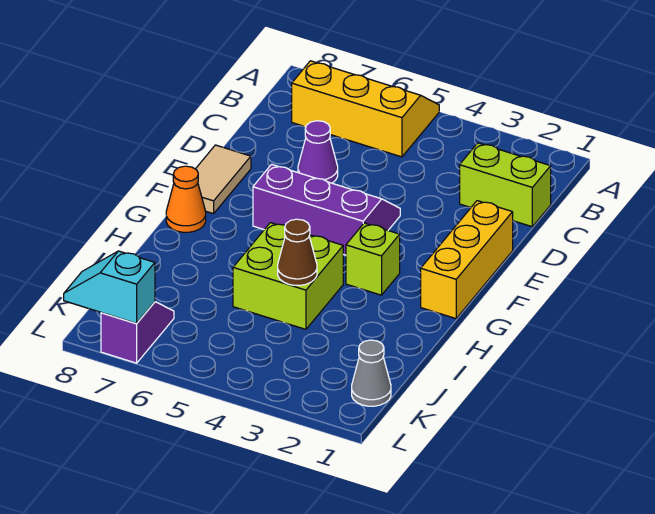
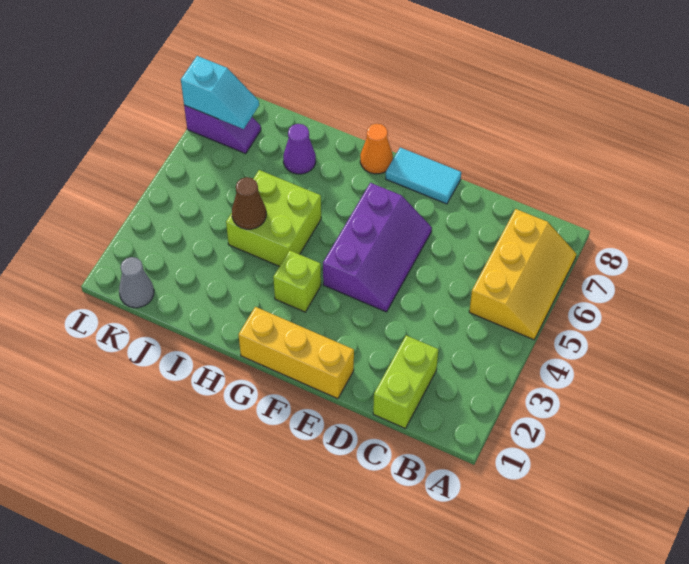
purple cone D6 level 1 -> purple cone I7 level 1
tan tile E8:F8 level 1 -> cyan tile E8:F8 level 1
cyan slope L7:L8 level 2 top 7 -> cyan slope K7:L7 level 2 top L

